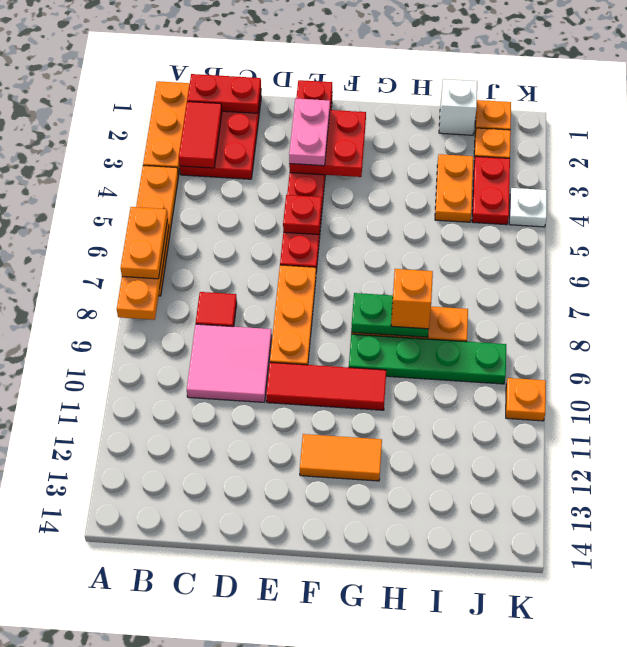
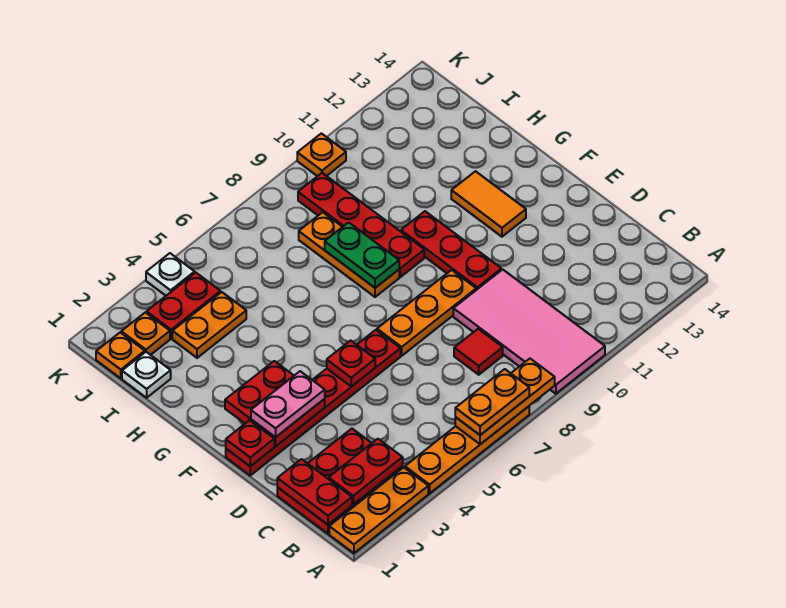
red tile B2:B3 level 2 -> red plate B2:B3 level 2
pink tile C9:D10 level 1 -> pink tile A9:D10 level 1
red tile E10:G10 level 1 -> red plate E10:G10 level 1
green plate G9:J9 level 1 -> red plate G9:J9 level 1
orange brick H8 level 3 -> none
white brick I1 level 1 -> white plate I1 level 1

